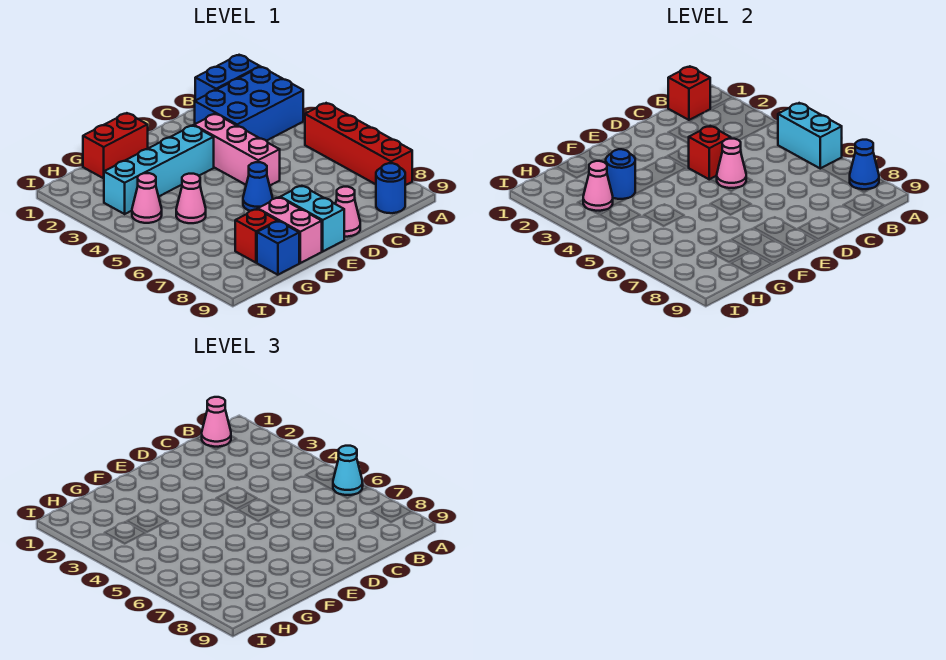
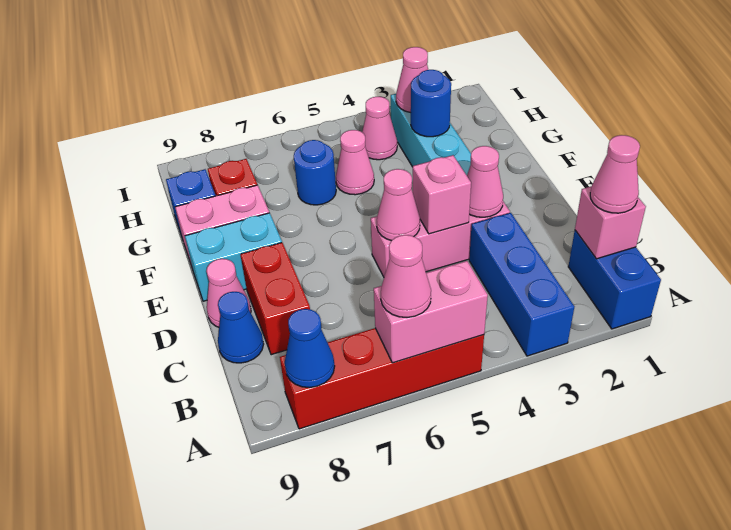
blue brick A2:C3 level 1 -> blue brick A3:C3 level 1
cyan brick A5:A6 level 2 -> pink brick A5:A6 level 2
cyan cone A6 level 3 -> pink cone A6 level 3
red brick B1 level 2 -> pink brick B1 level 2
blue round brick B9 level 1 -> blue round brick G6 level 1
none -> pink cone D3 level 2
red brick D4 level 2 -> pink brick D4 level 2
blue cone E6 level 1 -> blue cone C9 level 1
red brick F1:G1 level 1 -> red brick C8:D8 level 1

